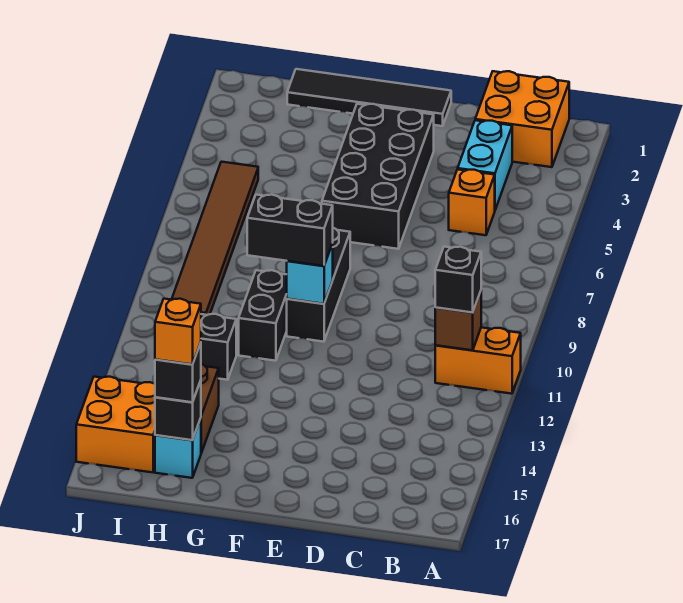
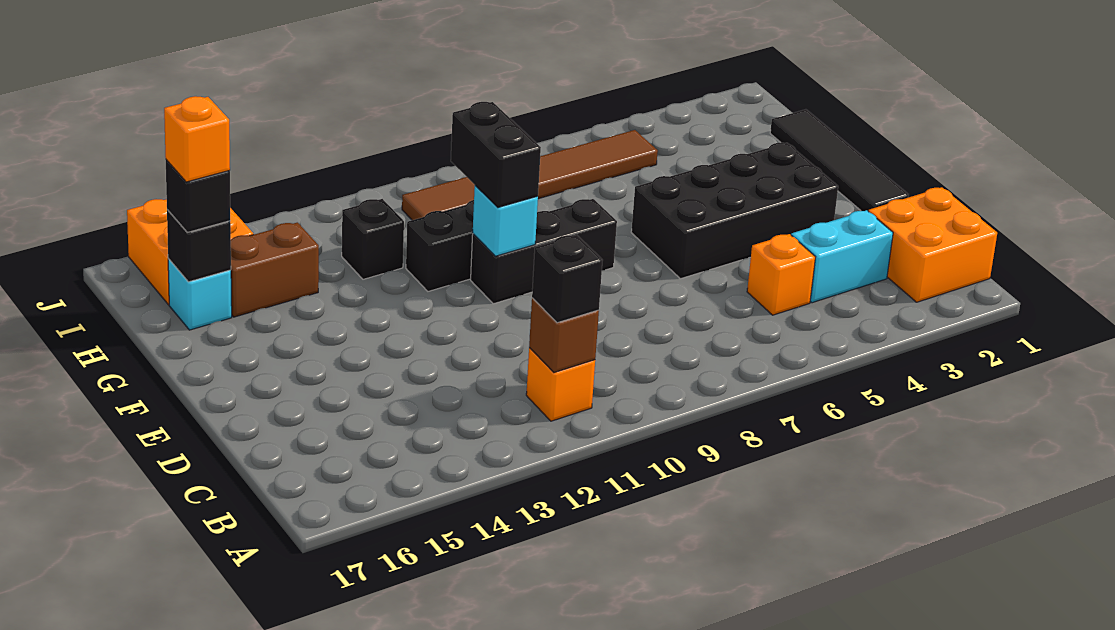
orange brick A11:B11 level 1 -> orange brick B11 level 1

